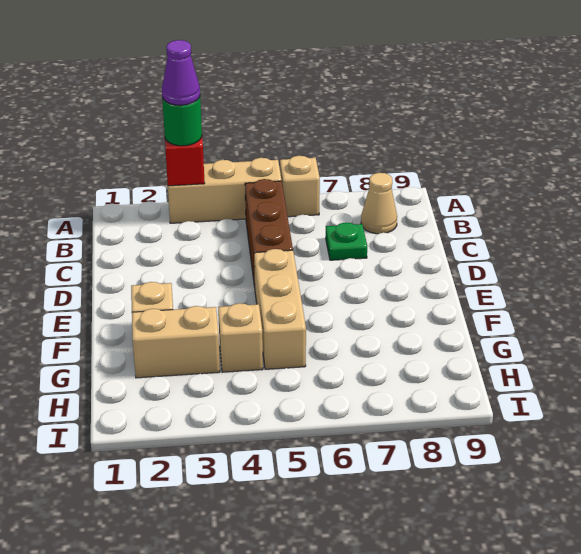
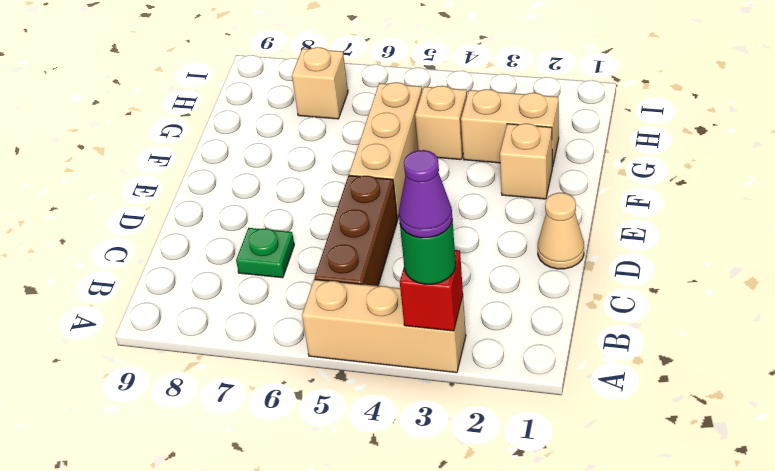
tan brick A6 level 1 -> tan brick H7 level 1
tan cone B8 level 1 -> tan cone D1 level 1

